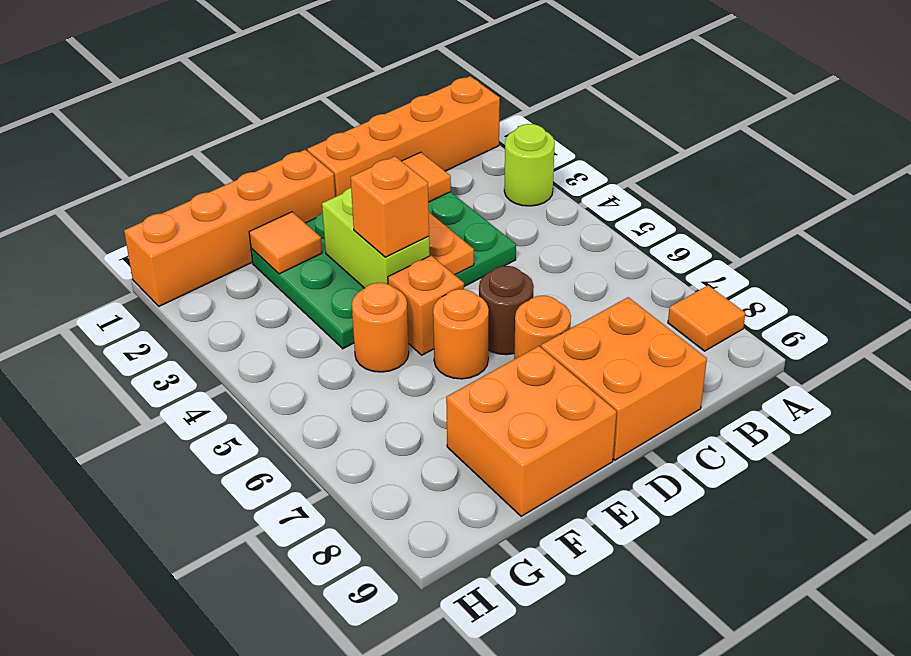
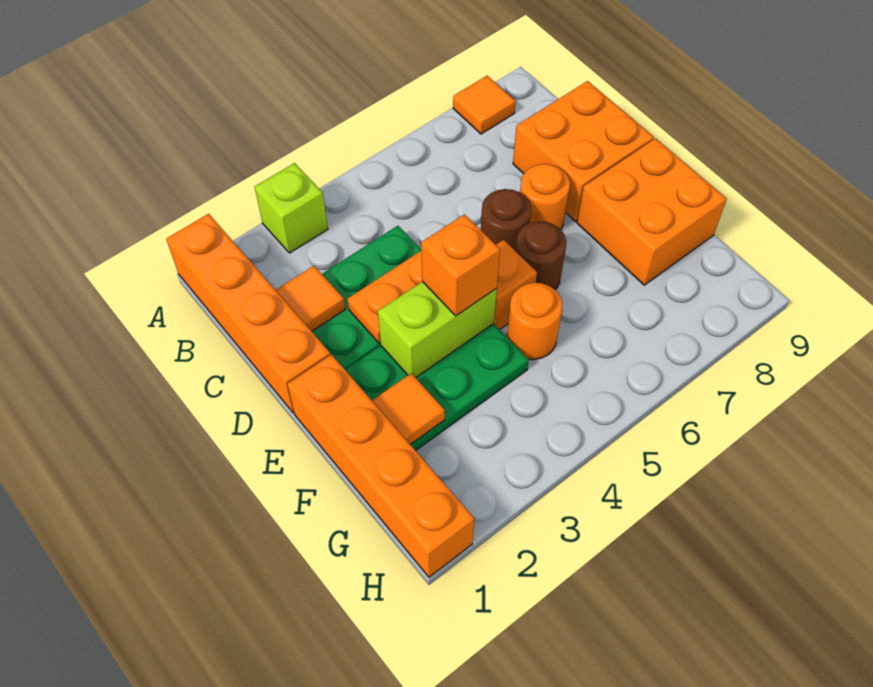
lime round brick A3 level 1 -> lime brick A3 level 1
orange round brick E6 level 1 -> brown round brick E6 level 1

